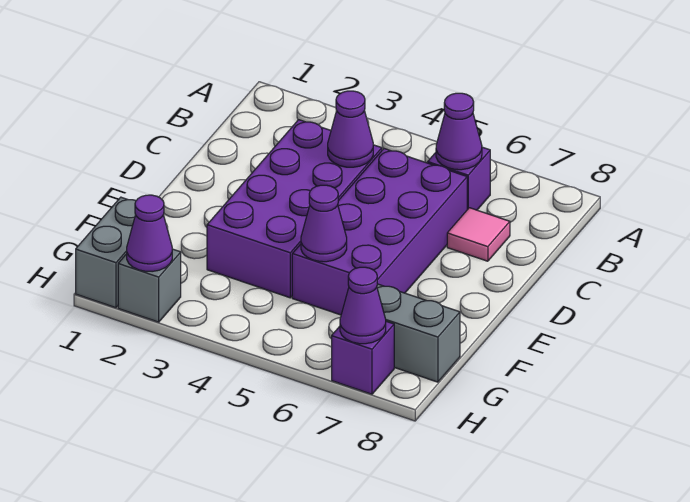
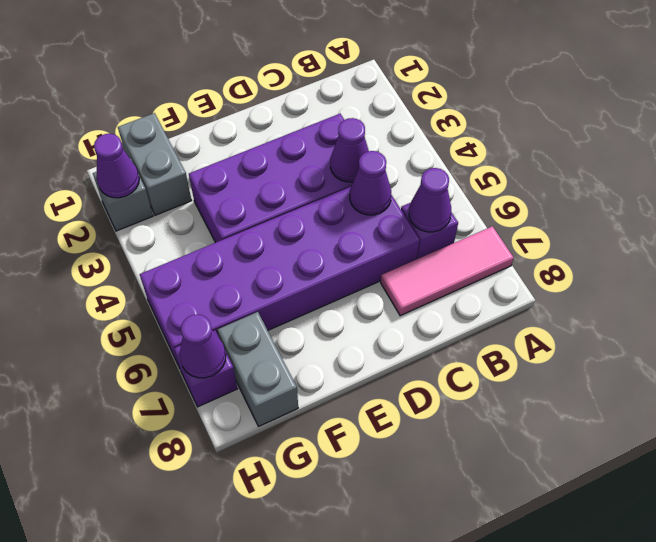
purple brick C5:F6 level 1 -> purple brick C5:H6 level 1
pink tile C7 level 1 -> pink tile A7:C7 level 1
purple cone F5 level 2 -> purple cone C5 level 2
grey brick G1:H1 level 1 -> grey brick G1:G2 level 1

